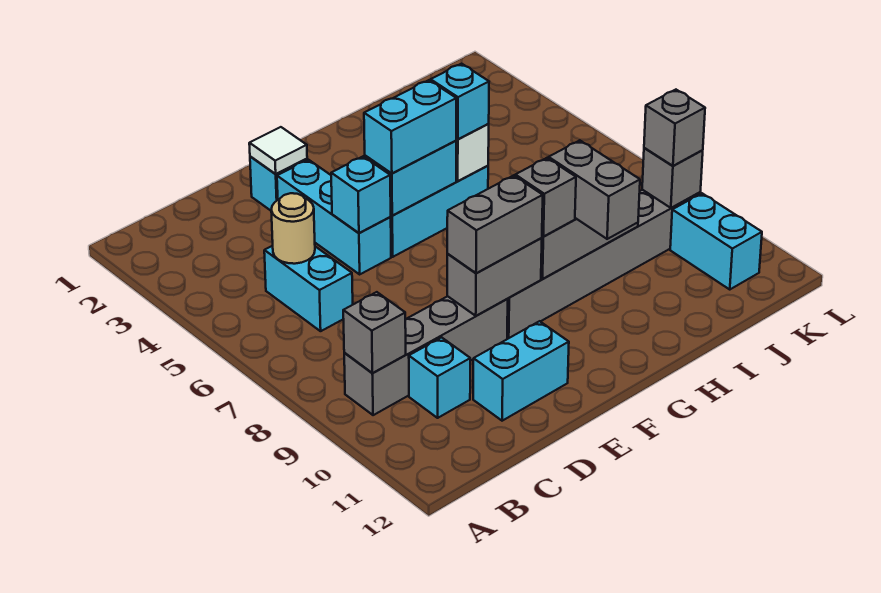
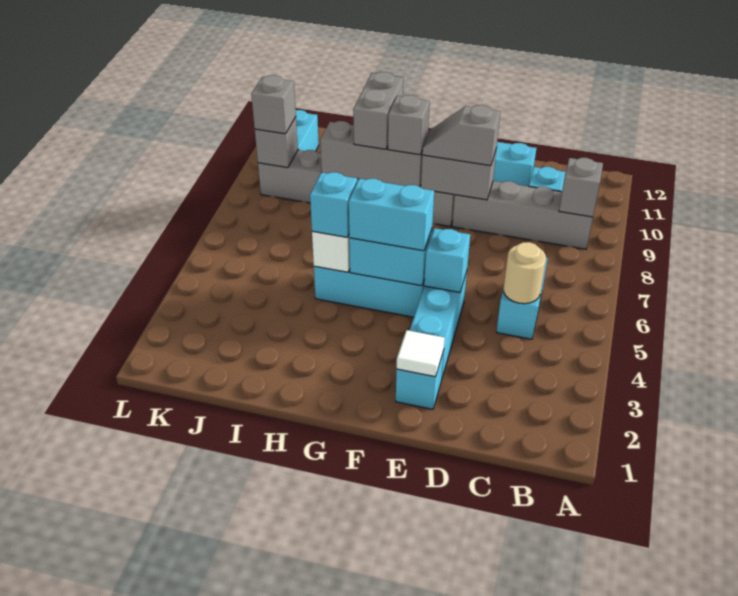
grey brick E9:F9 level 3 -> grey slope E9:F9 level 3 top E

